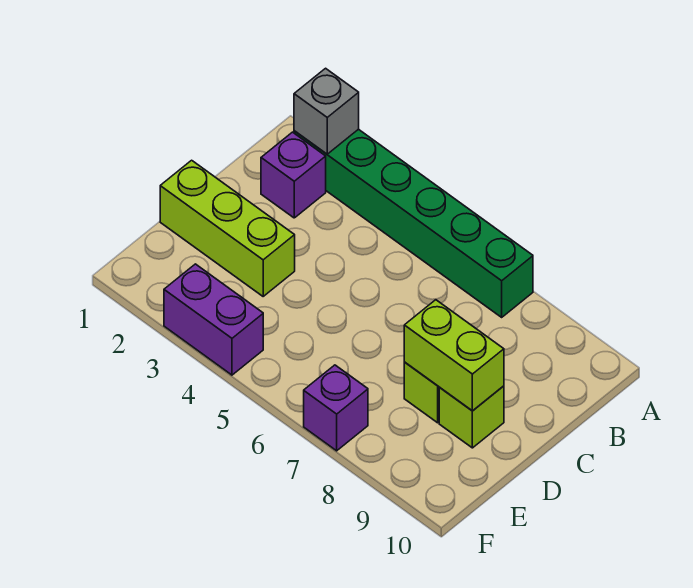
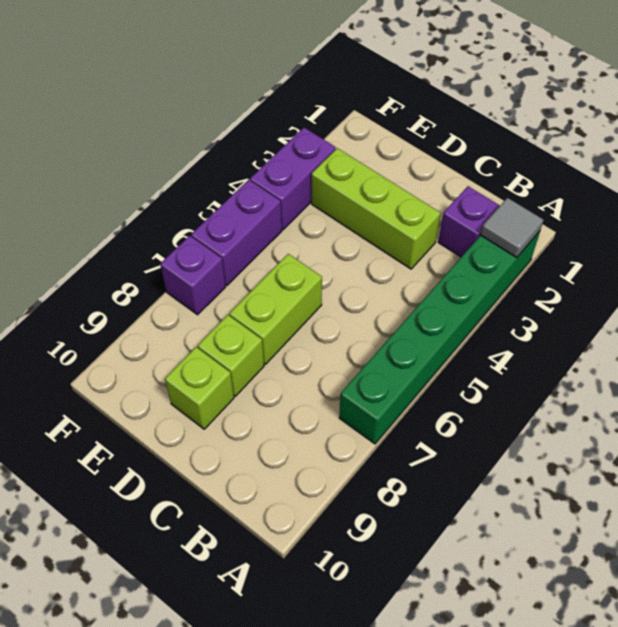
grey brick A2 level 2 -> grey tile A2 level 2
lime brick D1:D3 level 1 -> lime brick C3:E3 level 1
lime brick D8:D9 level 2 -> lime brick D6:D7 level 1
none -> purple brick F5:F6 level 1

